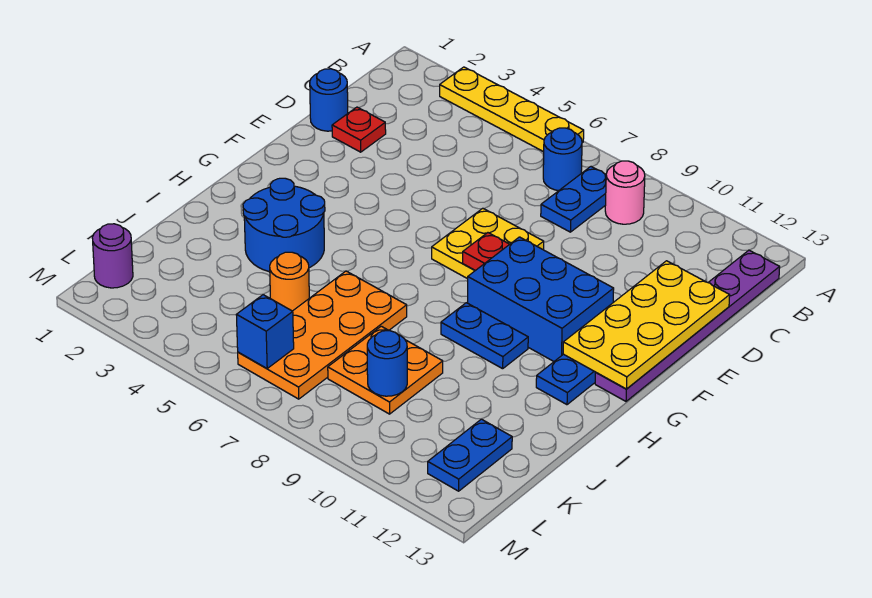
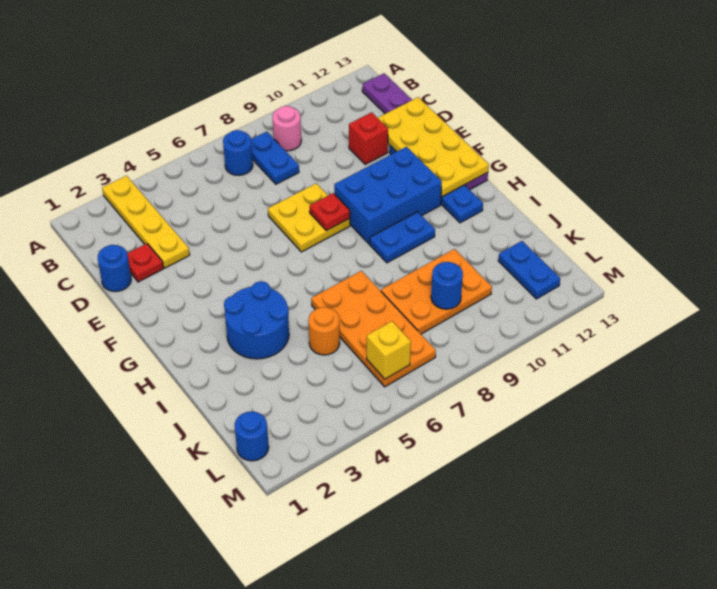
yellow plate A3:A6 level 1 -> yellow plate A3:D3 level 1
none -> red brick D11 level 1
orange plate J8:K9 level 1 -> orange plate J8:K10 level 1
purple round brick L1 level 1 -> blue round brick L1 level 1
blue brick L6 level 2 -> yellow brick L6 level 2

